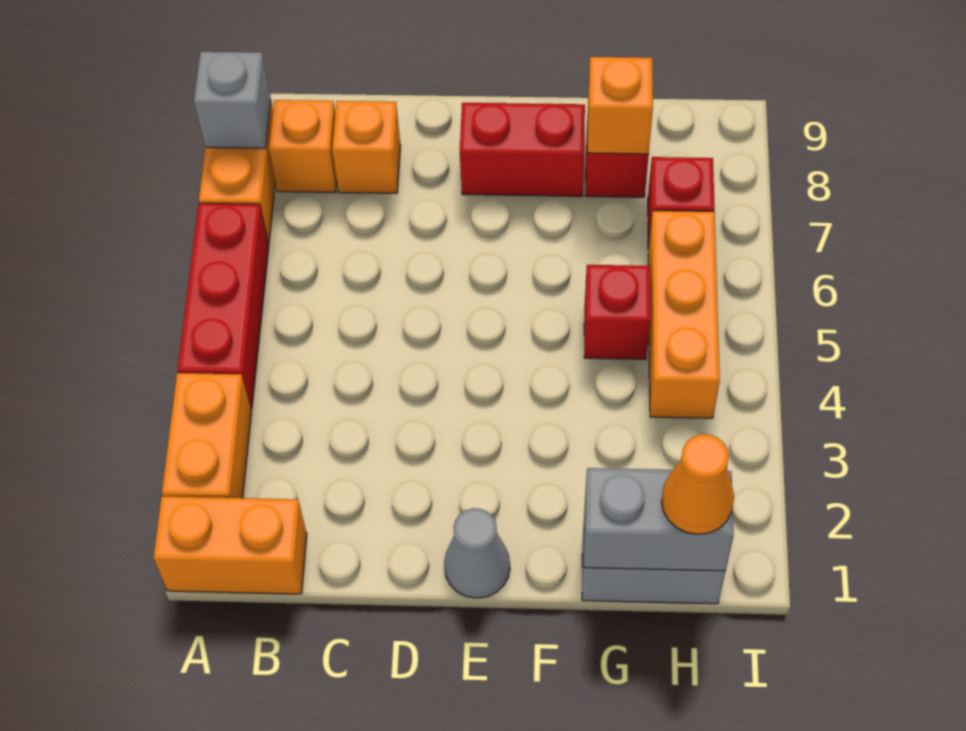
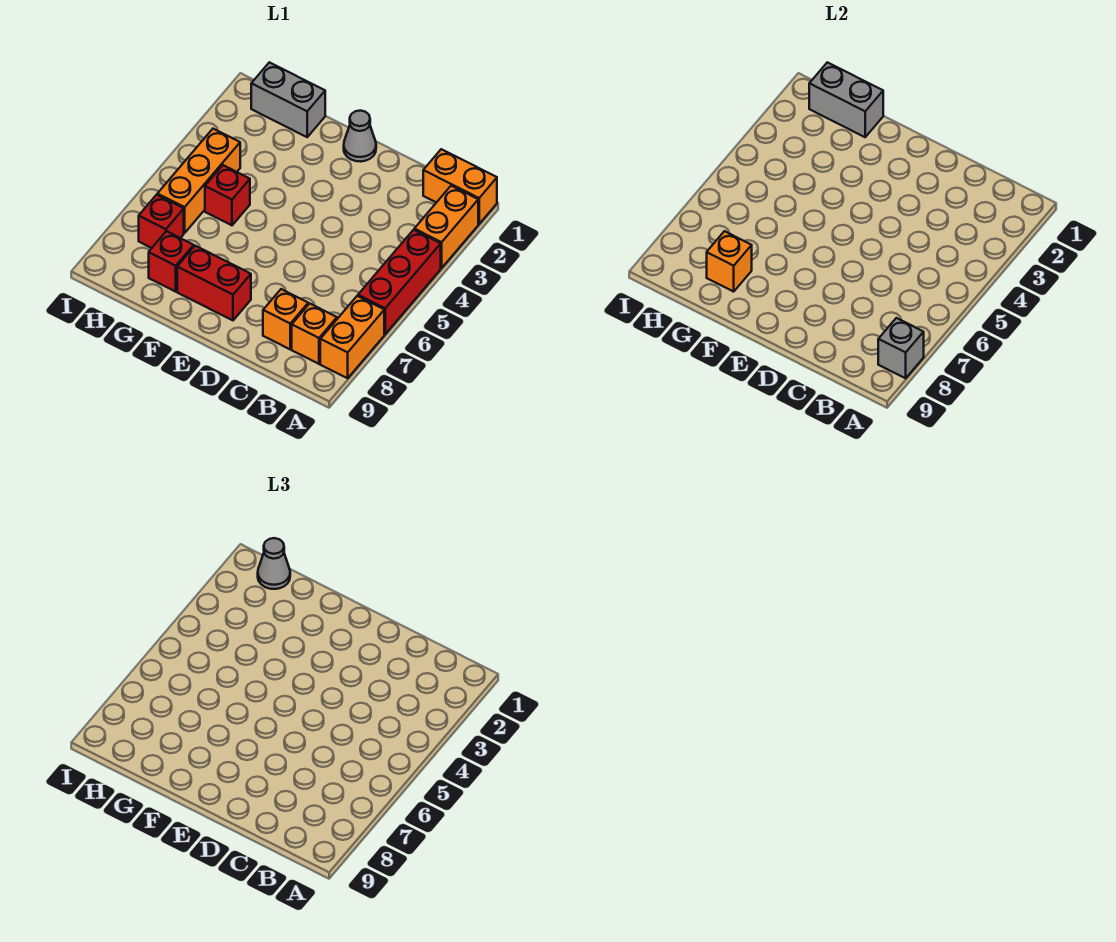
orange cone H1 level 3 -> grey cone H1 level 3

